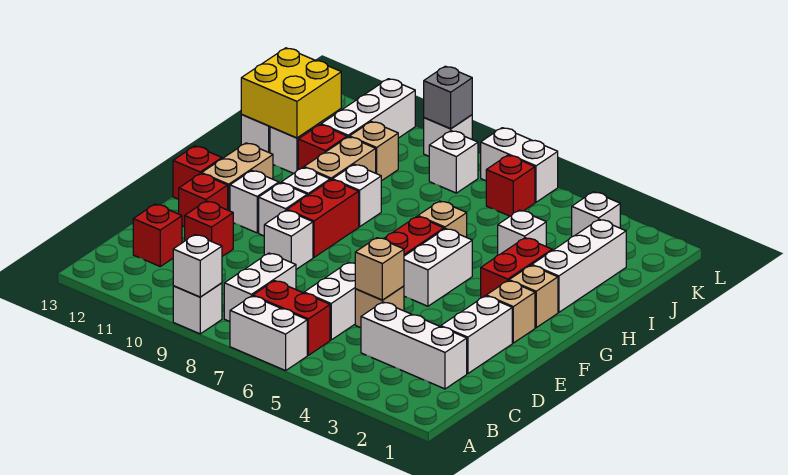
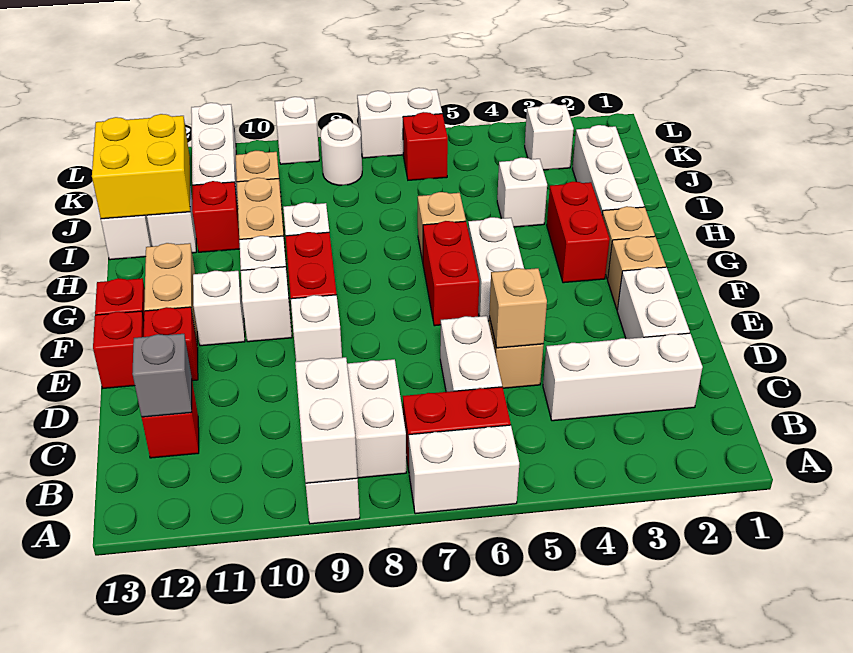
white brick A9 level 2 -> white brick A9:B9 level 2
red brick D11 level 1 -> red brick E13 level 1
white brick K8 level 1 -> white round brick K8 level 1
grey brick L9 level 2 -> grey brick C12 level 2

